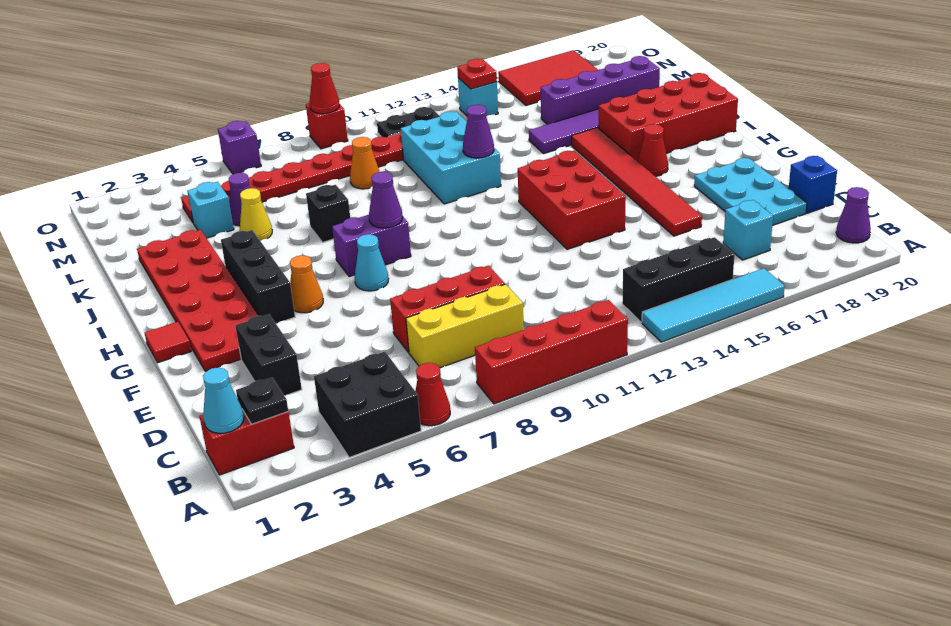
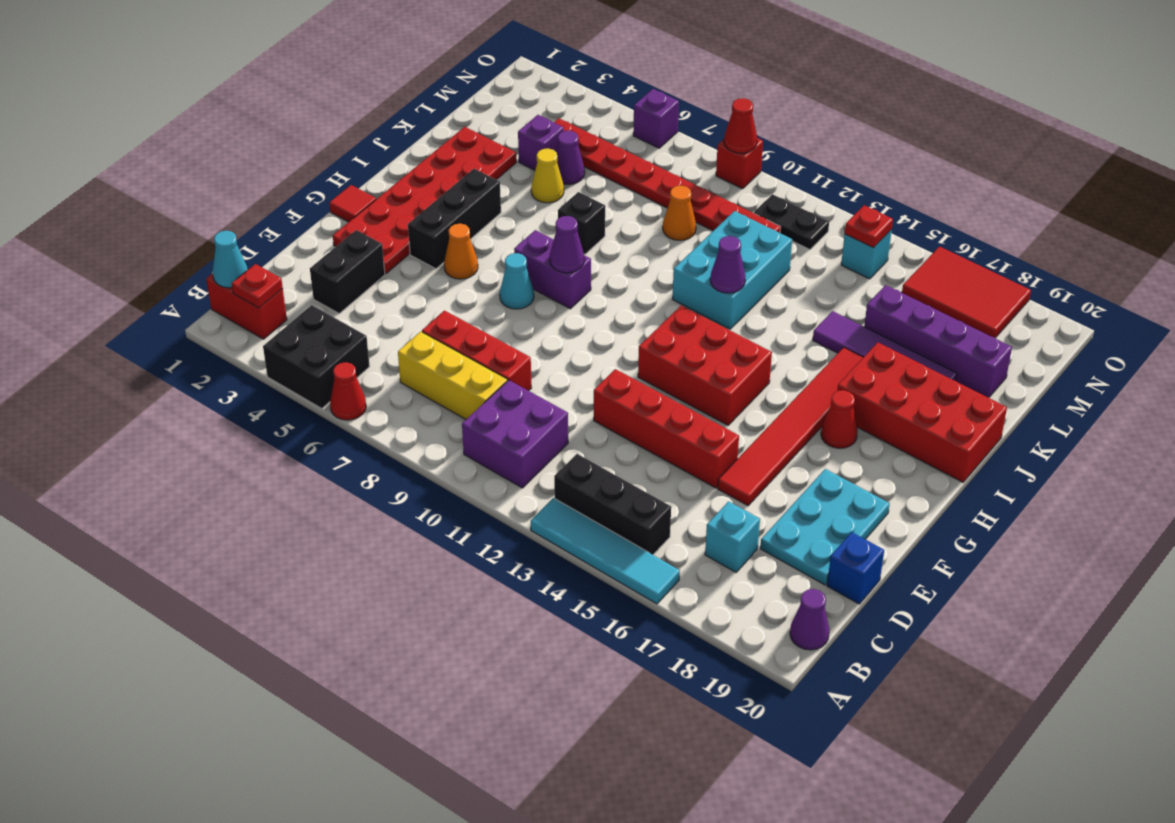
red brick A8:A11 level 1 -> red brick E12:E15 level 1
black plate B2 level 2 -> red plate B2 level 2
none -> purple brick B10:C11 level 1
red brick F13:H14 level 1 -> red brick G12:H14 level 1
cyan brick L4 level 1 -> purple brick L4 level 1

